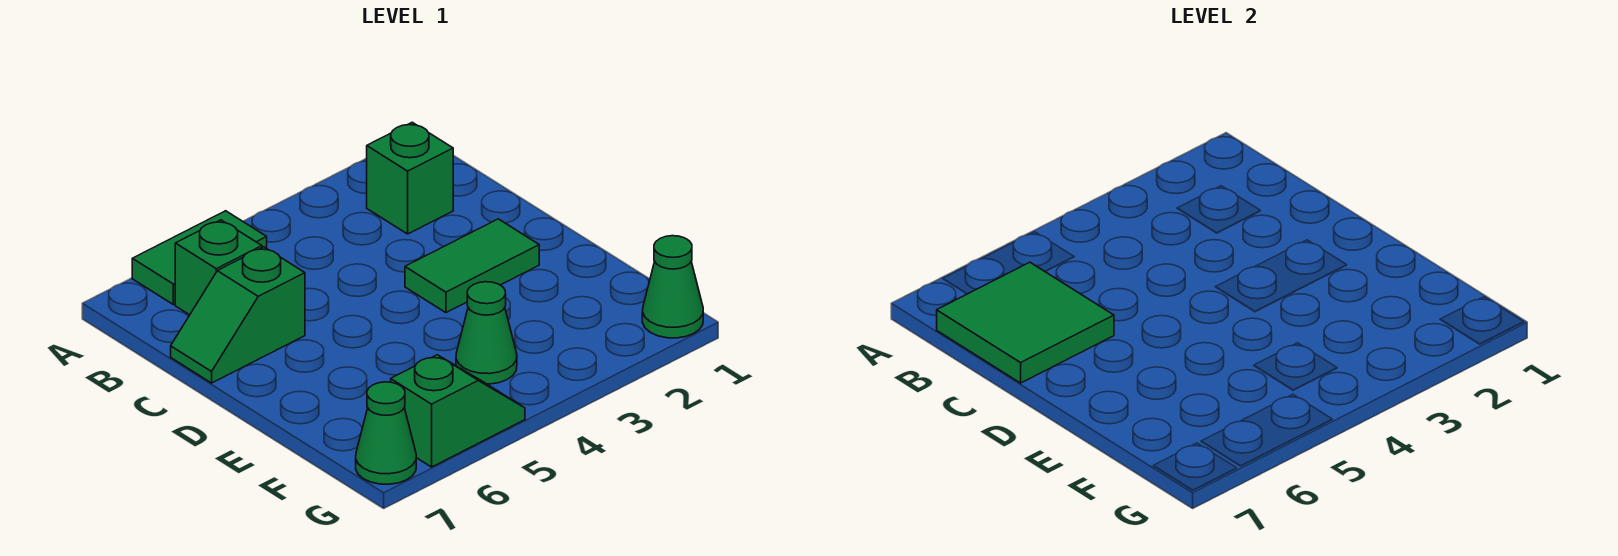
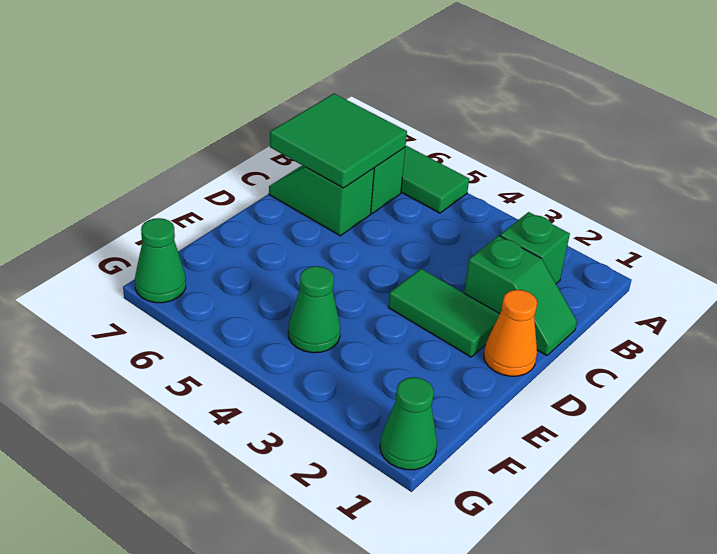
none -> orange cone D1 level 1
green slope G5:G6 level 1 top 6 -> green slope C1:C2 level 1 top 2

